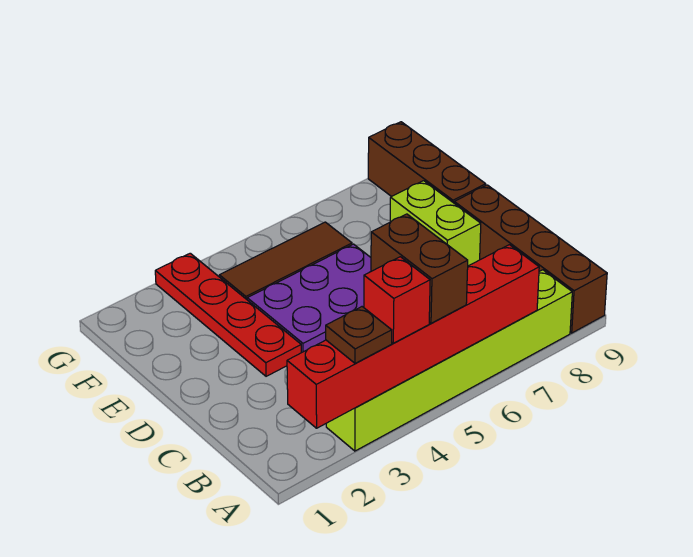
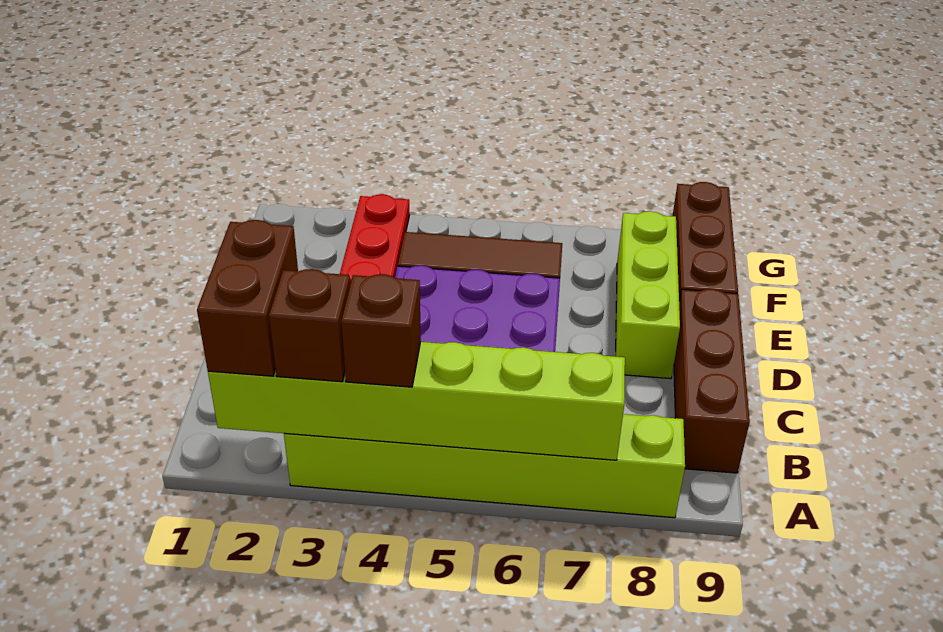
red brick A2:A7 level 2 -> lime brick A2:A7 level 2
brown plate A3 level 3 -> brown brick A3 level 3
red brick A4 level 3 -> brown brick A4 level 3
brown brick A5:B5 level 3 -> brown brick A2:B2 level 3
brown brick A9:D9 level 1 -> brown brick B9:D9 level 1
lime brick D8:E8 level 1 -> lime brick D8:F8 level 1

